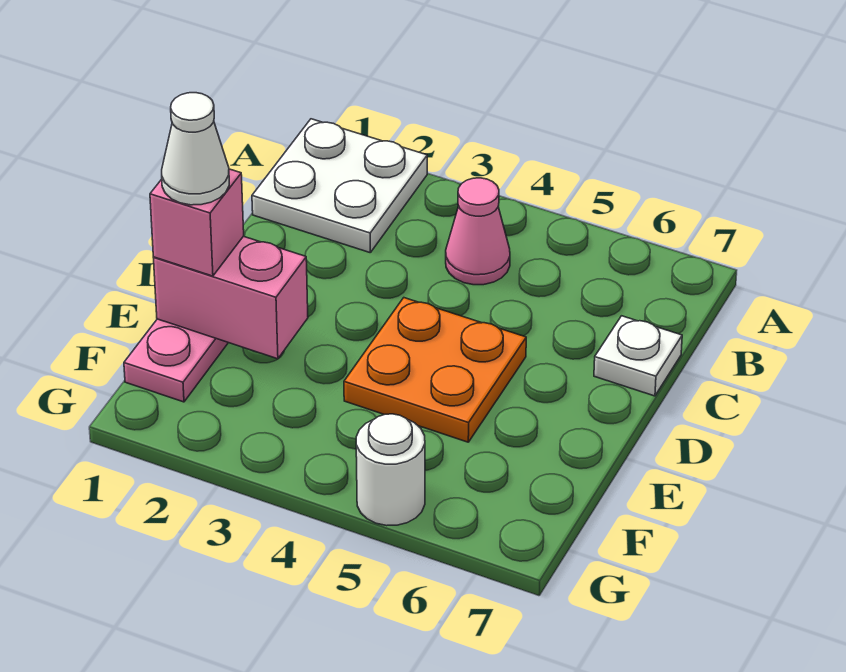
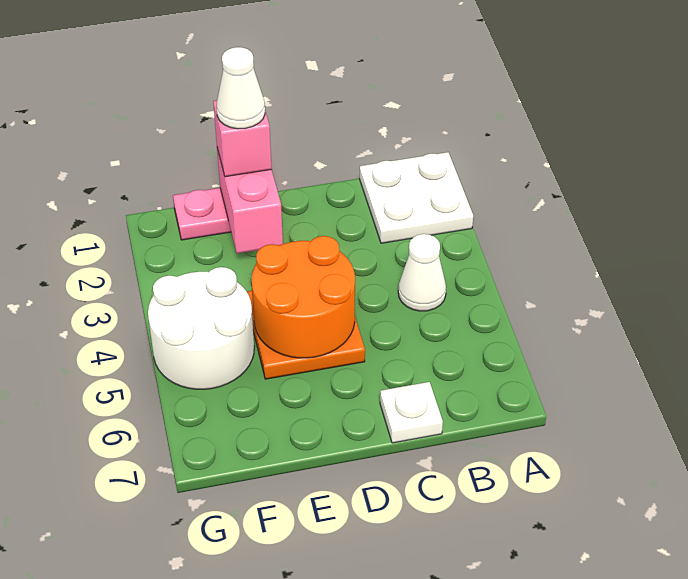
pink cone B4 level 1 -> white cone B4 level 1
none -> orange round brick D4:E5 level 2
white round brick G5 level 1 -> white round brick F4:G5 level 1

